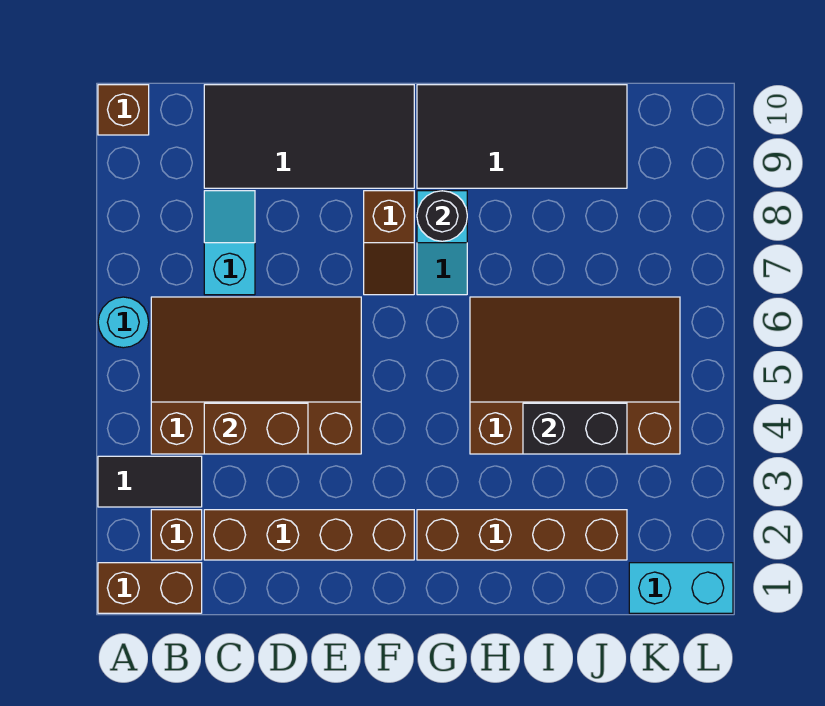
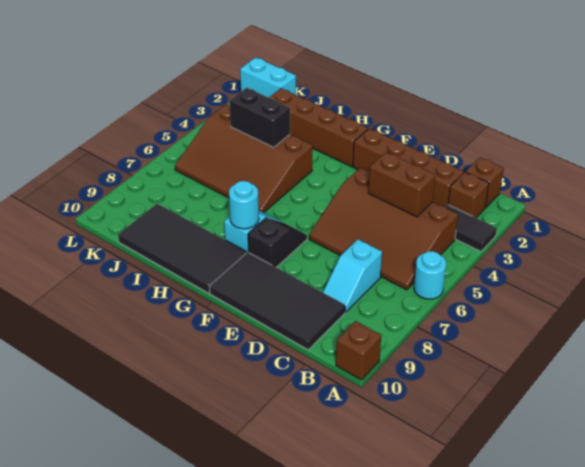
brown brick A1:B1 level 1 -> brown brick B1 level 1
brown slope F7:F8 level 1 top 8 -> black slope F7:F8 level 1 top 8
black round brick G8 level 2 -> cyan round brick G8 level 2

